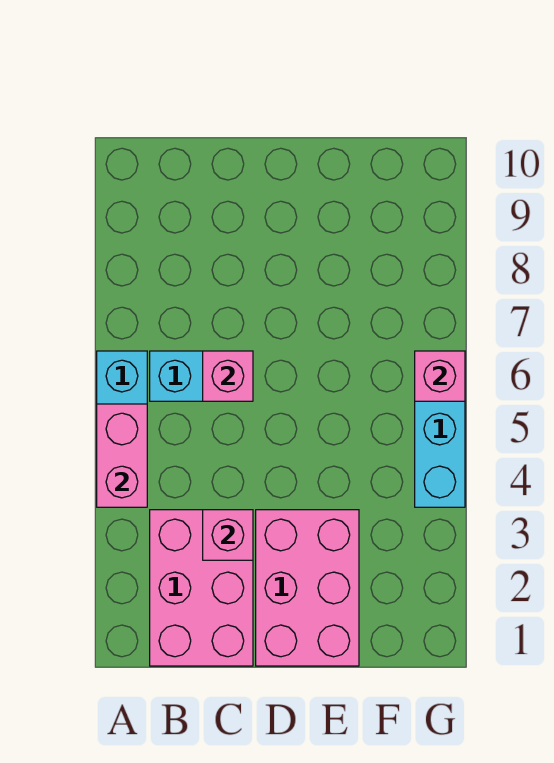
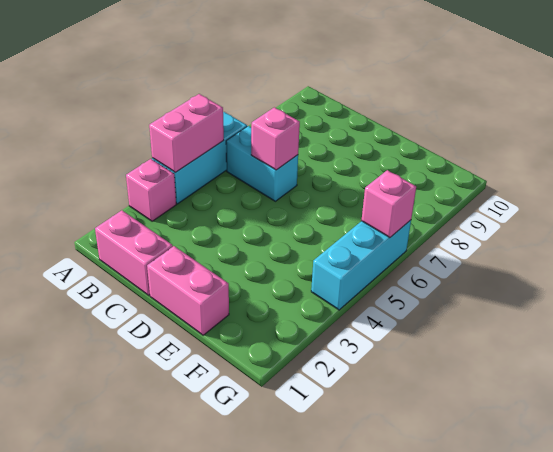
pink brick B1:C3 level 1 -> pink brick B1:C1 level 1
pink brick C3 level 2 -> pink brick A3 level 1
pink brick D1:E3 level 1 -> pink brick D1:E1 level 1

